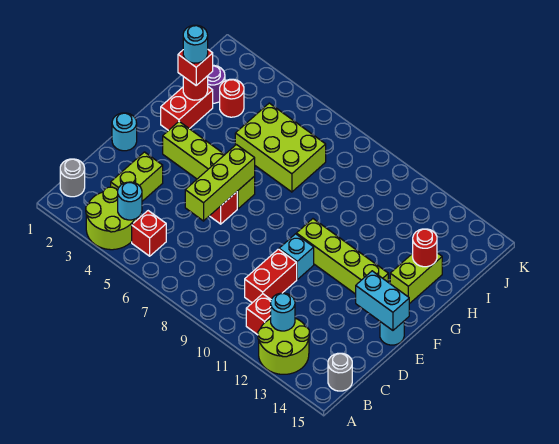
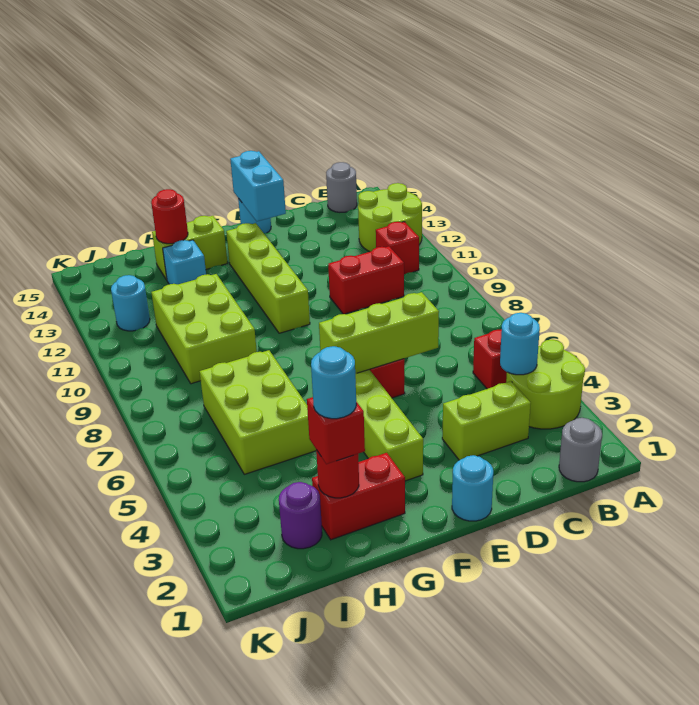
cyan round brick B12 level 2 -> cyan round brick J12 level 1
cyan brick E10 level 1 -> cyan brick H13 level 1
none -> lime brick H9:I11 level 1
red round brick I3 level 1 -> none

